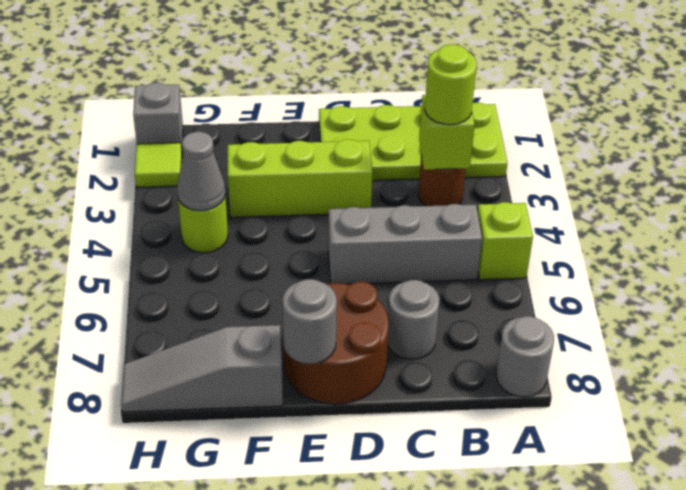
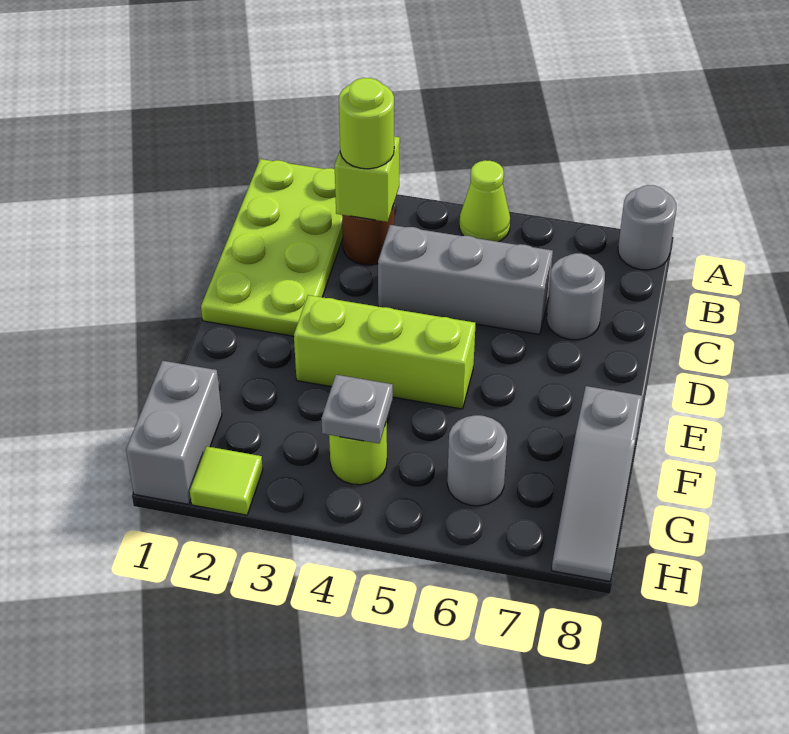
lime brick A5 level 1 -> lime cone A5 level 1
grey brick B5:D5 level 1 -> grey brick C4:C6 level 1
lime brick D3:F3 level 1 -> lime brick E3:E5 level 1
brown round brick D7:E8 level 1 -> none
grey round brick E8 level 2 -> grey round brick G6 level 1
grey cone G4 level 2 -> grey plate G4 level 2
grey brick H1 level 1 -> grey brick G1:H1 level 1

